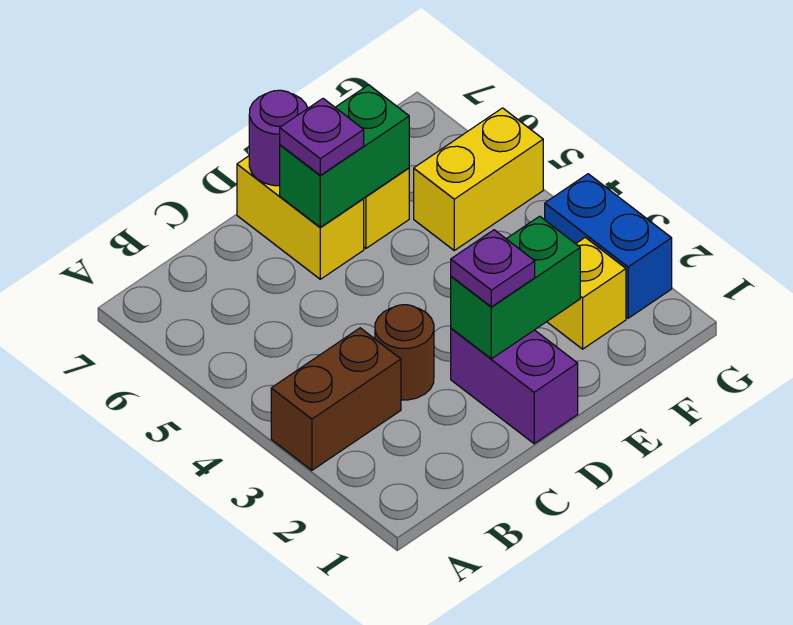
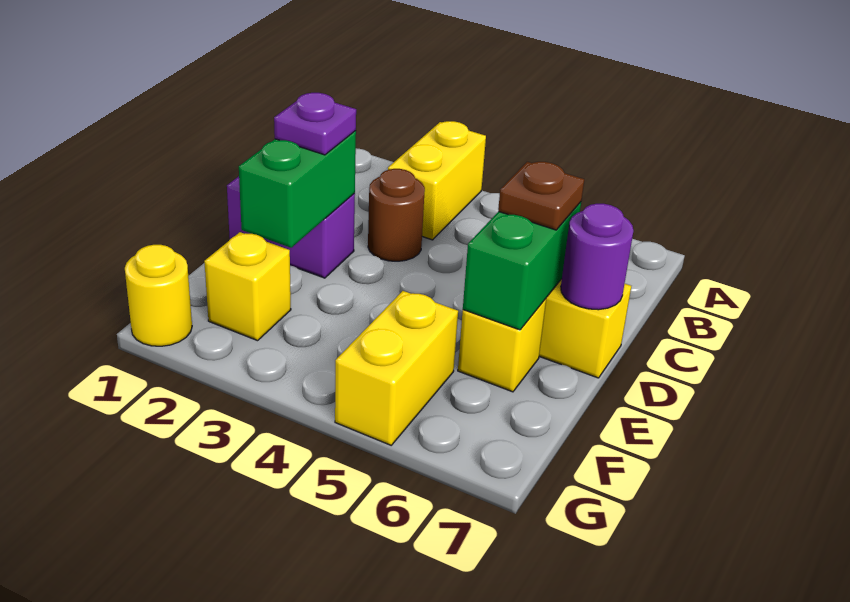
brown brick A3:B3 level 1 -> yellow brick A3:B3 level 1
purple plate D6 level 3 -> brown plate D6 level 3
none -> yellow round brick G1 level 1
blue brick G2:G3 level 1 -> none

